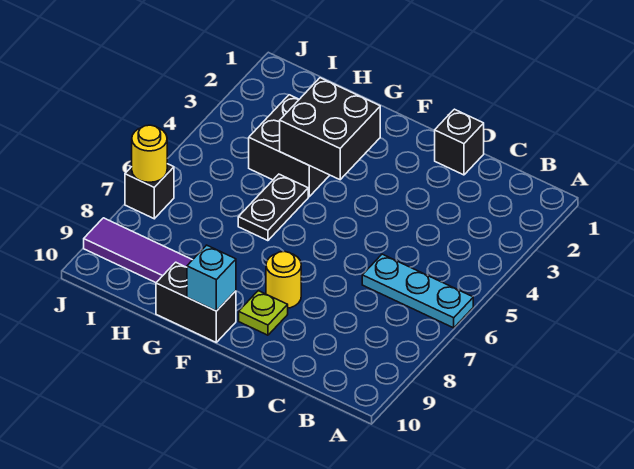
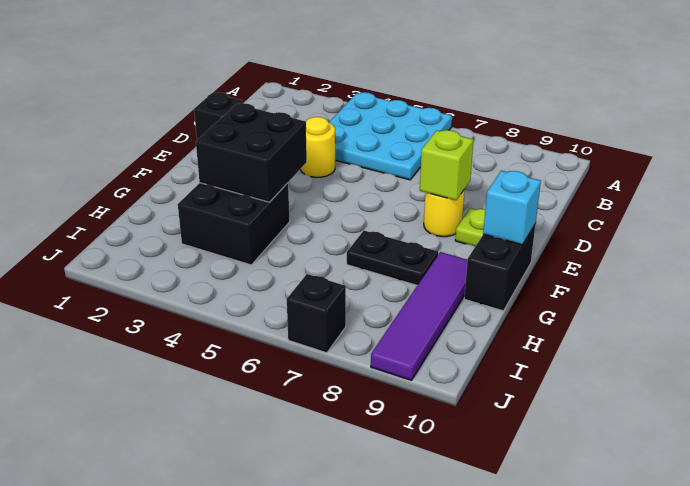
cyan plate A6:C6 level 1 -> cyan plate A4:C6 level 1
none -> lime brick E8 level 2
black plate G5:G6 level 1 -> black plate G7:G8 level 1
yellow round brick J7 level 2 -> yellow round brick D4 level 1

